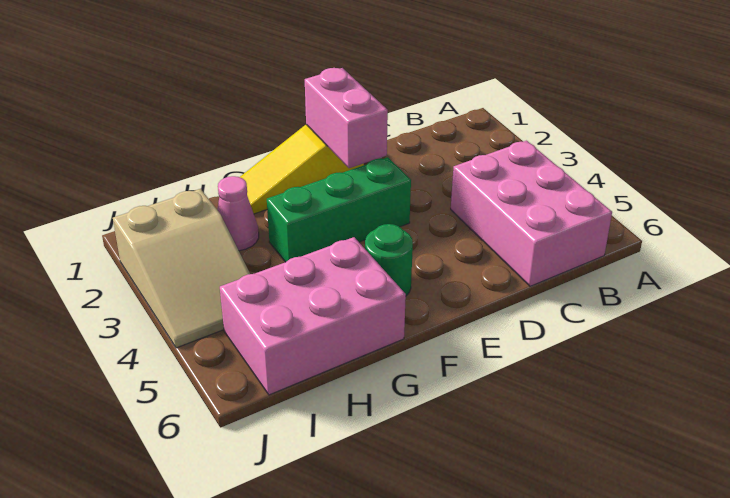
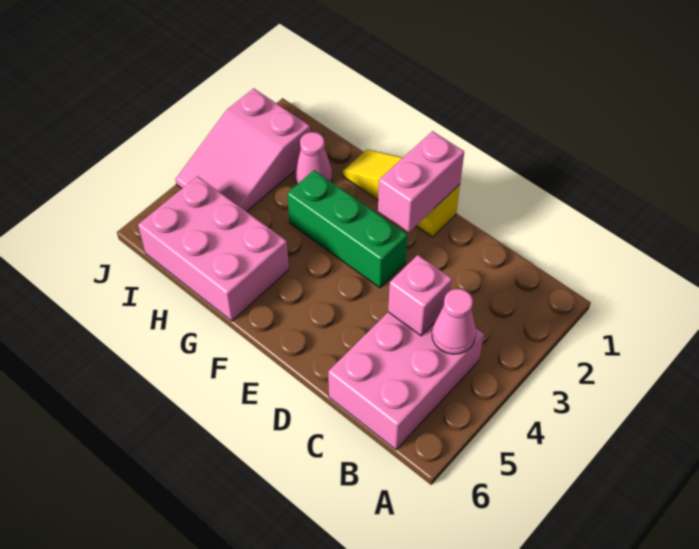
none -> pink cone B4 level 2
none -> pink brick C4 level 2
green round brick F5 level 1 -> none
tan slope I2:J4 level 1 top 2 -> pink slope I2:J4 level 1 top 2

